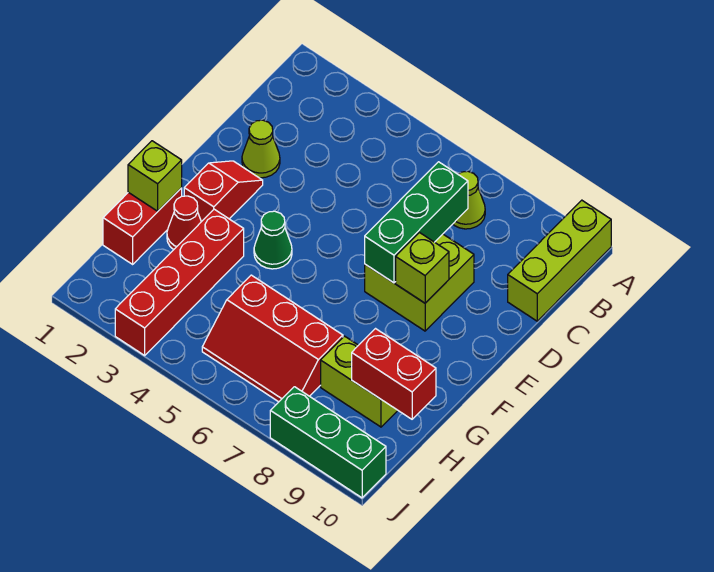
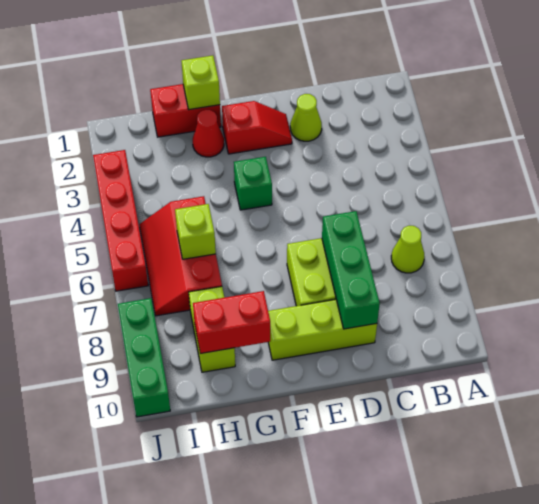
lime brick A10:C10 level 1 -> lime brick D9:F9 level 1
green brick C7:E7 level 2 -> green brick D7:D9 level 2
lime brick E8 level 2 -> lime brick H6 level 2
green cone F4 level 1 -> green brick F4 level 1
red brick G3:J3 level 1 -> red brick J3:J6 level 1
red brick H9:H10 level 2 -> red brick G9:H9 level 2

